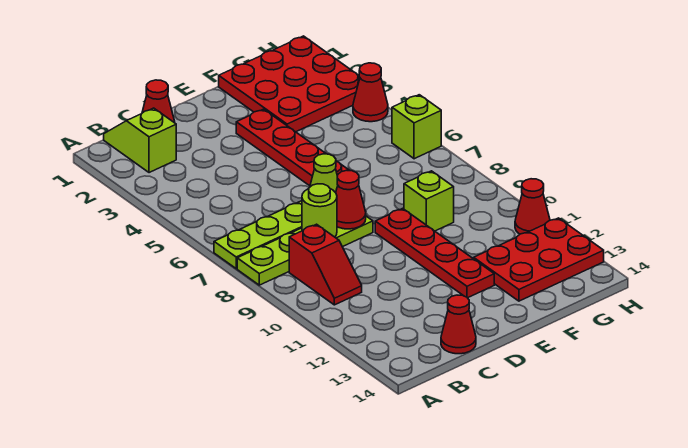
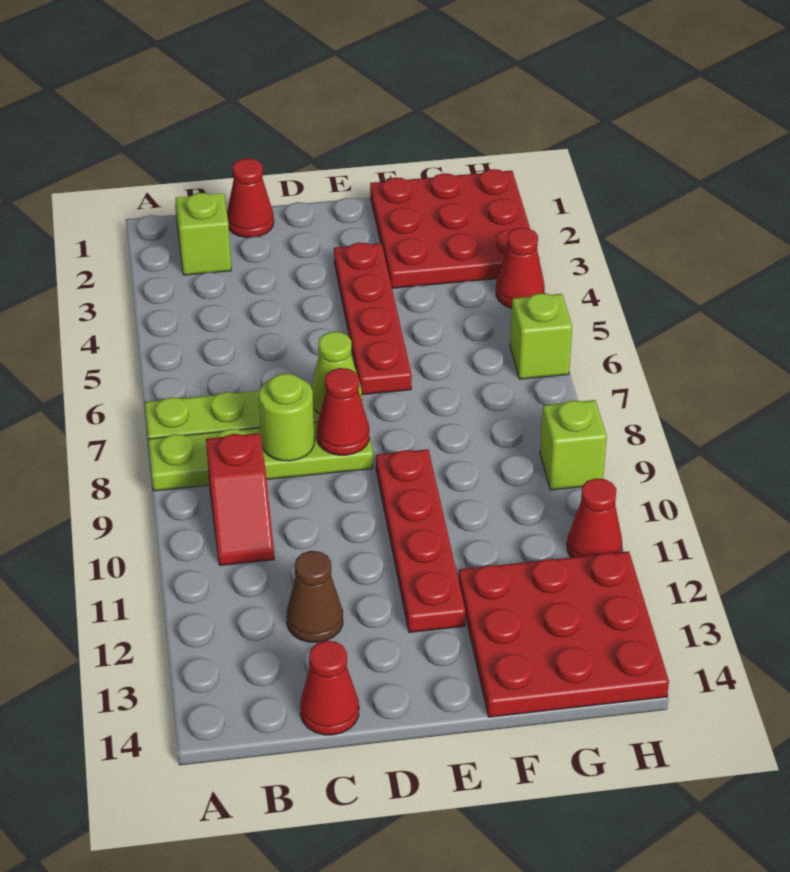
none -> brown cone C12 level 1
lime brick F9 level 1 -> lime brick H9 level 1
red plate F12:H13 level 1 -> red plate F12:H14 level 1

